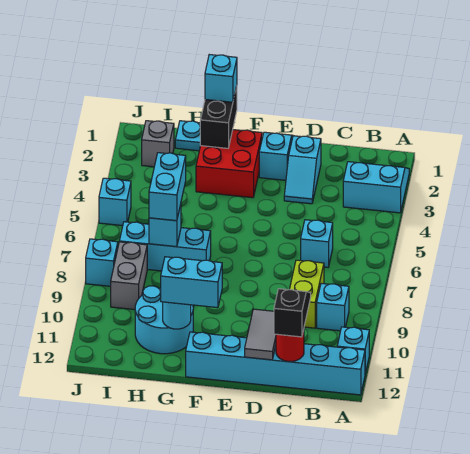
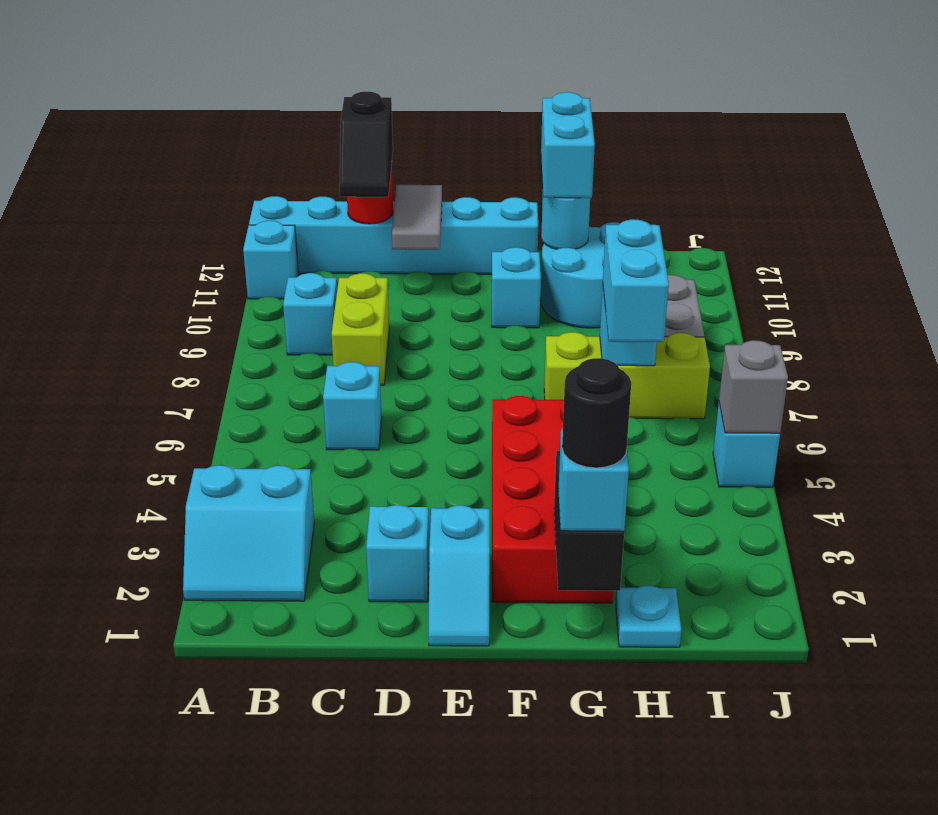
red brick F2:G3 level 1 -> red brick F2:G5 level 1
cyan brick F11:G11 level 3 -> cyan brick G11:G12 level 3
none -> black round brick G1 level 4
cyan brick G7:I7 level 1 -> lime brick G7:I7 level 1
grey brick I2 level 1 -> grey brick J5 level 2
cyan brick J8 level 1 -> cyan brick F10 level 1

